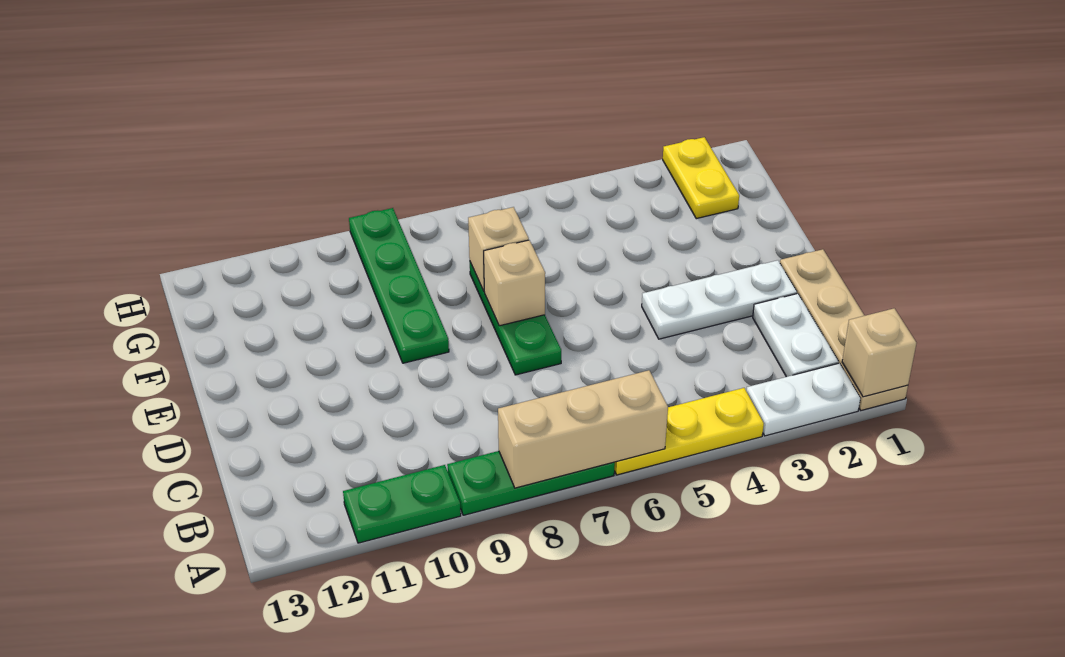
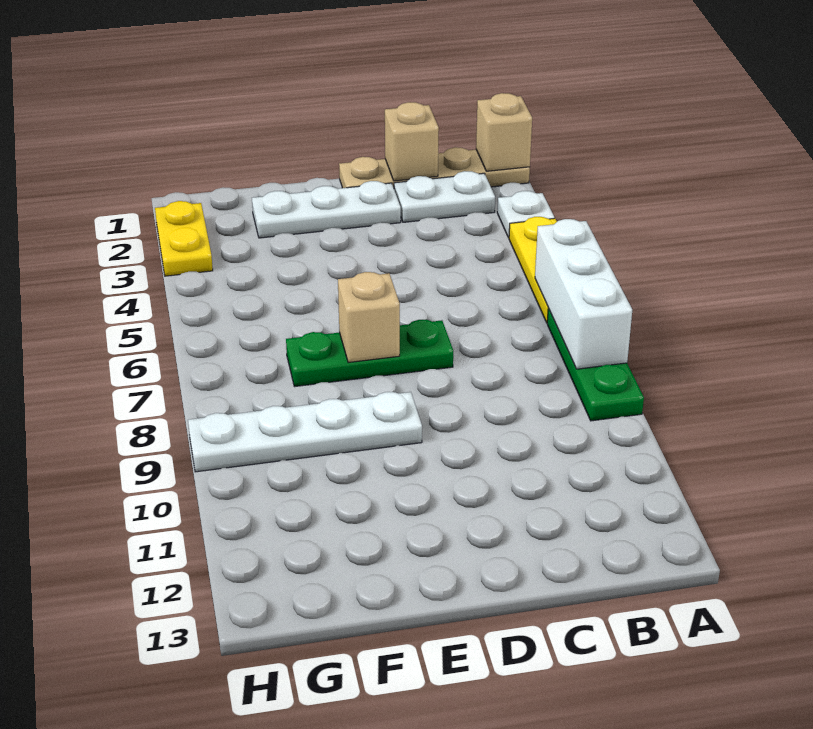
white plate A2:A3 level 1 -> white plate A3 level 1
tan brick A6:A8 level 2 -> white brick A6:A8 level 2
green plate A10:A11 level 1 -> none
white plate D2:D4 level 1 -> white plate D2:F2 level 1
green plate E9:H9 level 1 -> white plate E9:H9 level 1
tan brick F7 level 2 -> tan brick C1 level 2
yellow plate G2:H2 level 1 -> yellow plate H2:H3 level 1

